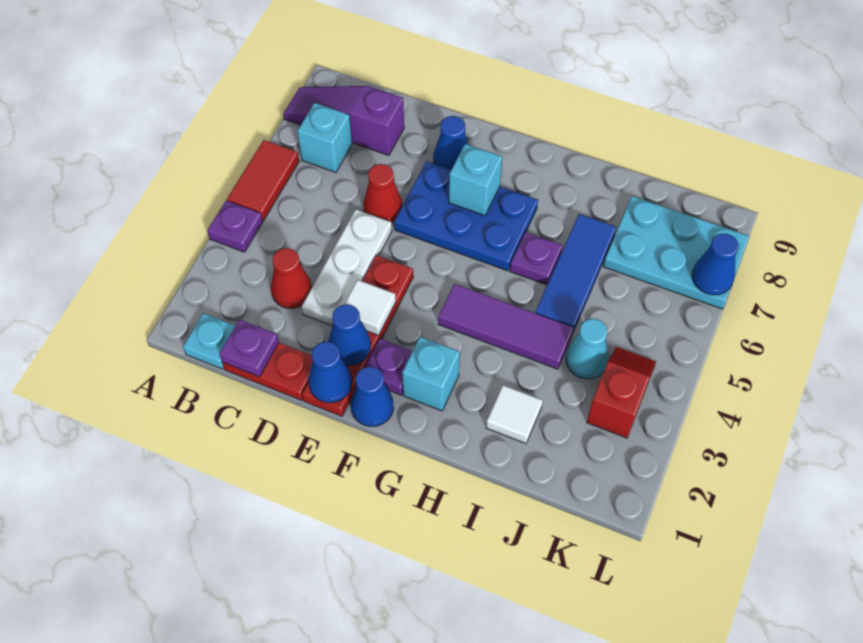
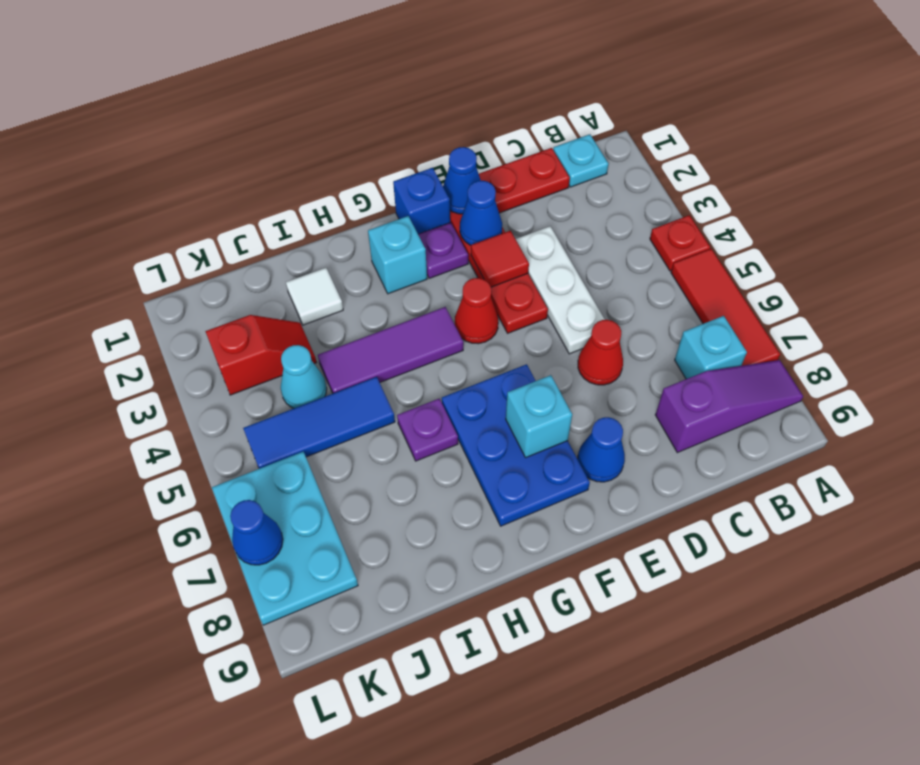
purple plate A4 level 1 -> red plate A4 level 1
red tile A5:A6 level 1 -> red tile A5:A7 level 1
purple plate C1 level 2 -> none
red cone C3 level 1 -> red cone F4 level 1
white tile E3 level 2 -> red tile E3 level 2
blue plate E6:G7 level 1 -> blue plate F6:G8 level 1
blue cone F1 level 1 -> blue brick F1 level 1
blue tile I5:I7 level 1 -> blue tile I5:K5 level 1
cyan plate J7:L8 level 1 -> cyan plate K6:L8 level 1
red slope K3:K4 level 1 top 3 -> red slope J3:K3 level 1 top K

